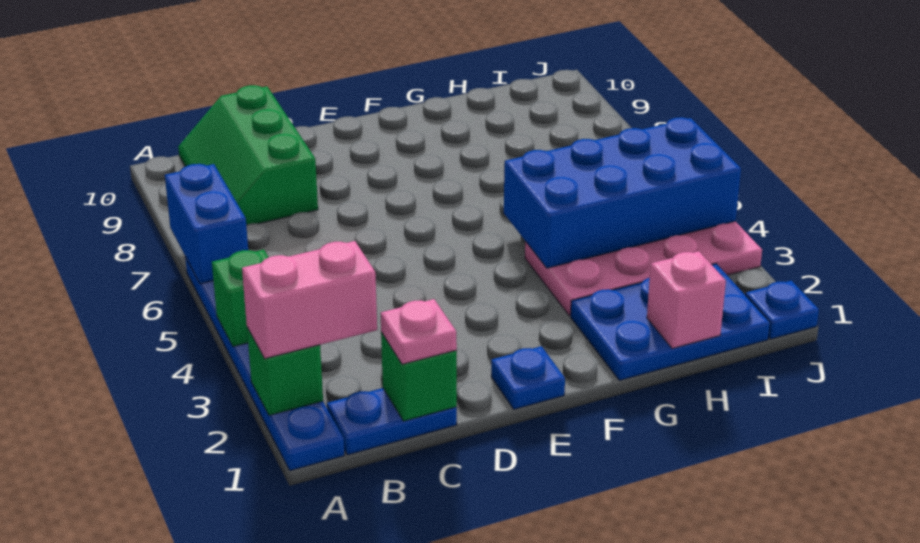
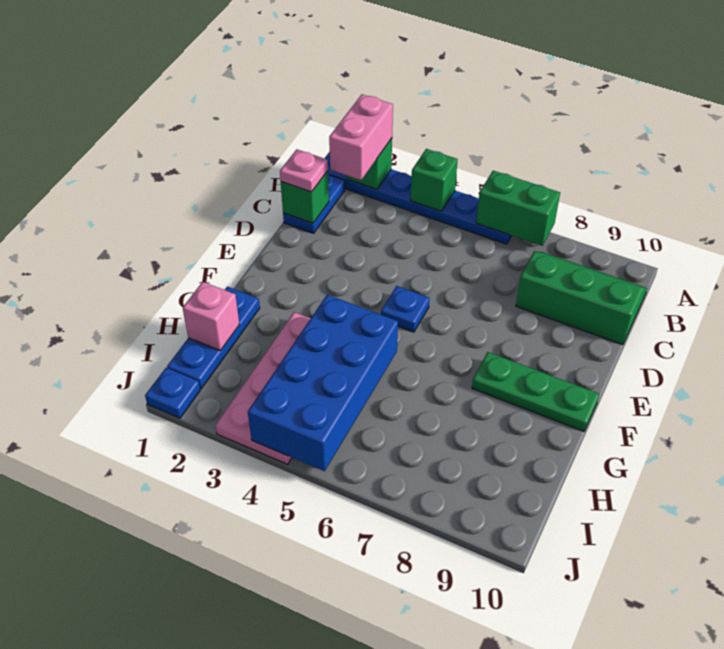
blue brick A6:A7 level 2 -> green brick A6:A7 level 2
blue plate E1 level 1 -> blue plate E5 level 1
none -> green plate F8:F10 level 1
blue plate G1:I2 level 1 -> blue plate G1:I1 level 1

